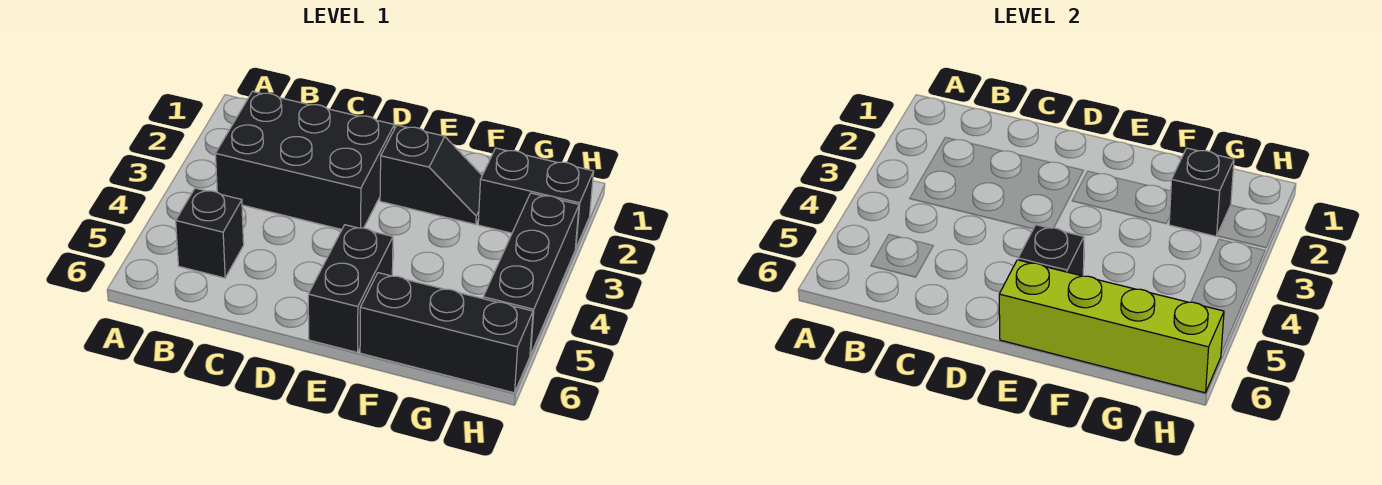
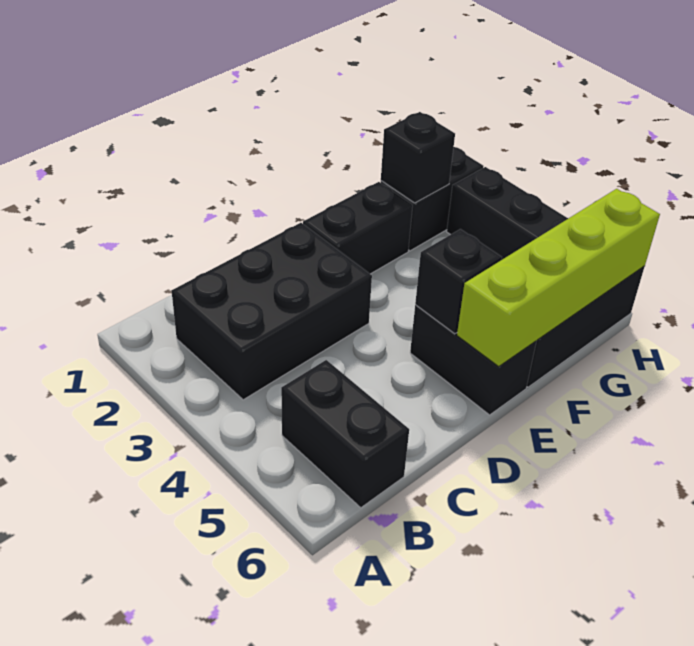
black brick B5 level 1 -> black brick B5:B6 level 1
black slope E2:F2 level 1 top E -> black brick E2:F2 level 1

